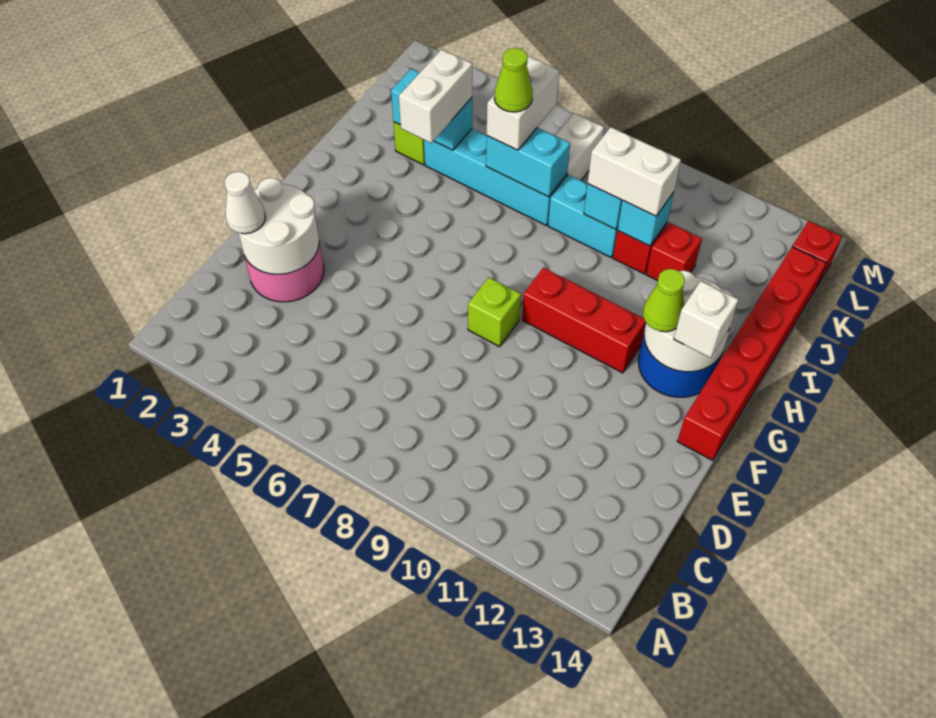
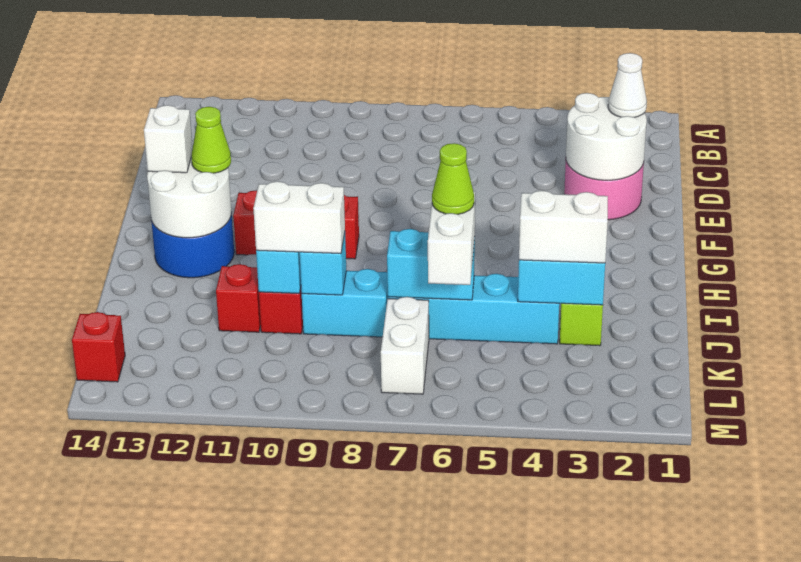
lime brick F8 level 1 -> none
red brick F14:K14 level 1 -> none
white brick I4:J4 level 3 -> white brick J3:J4 level 3

